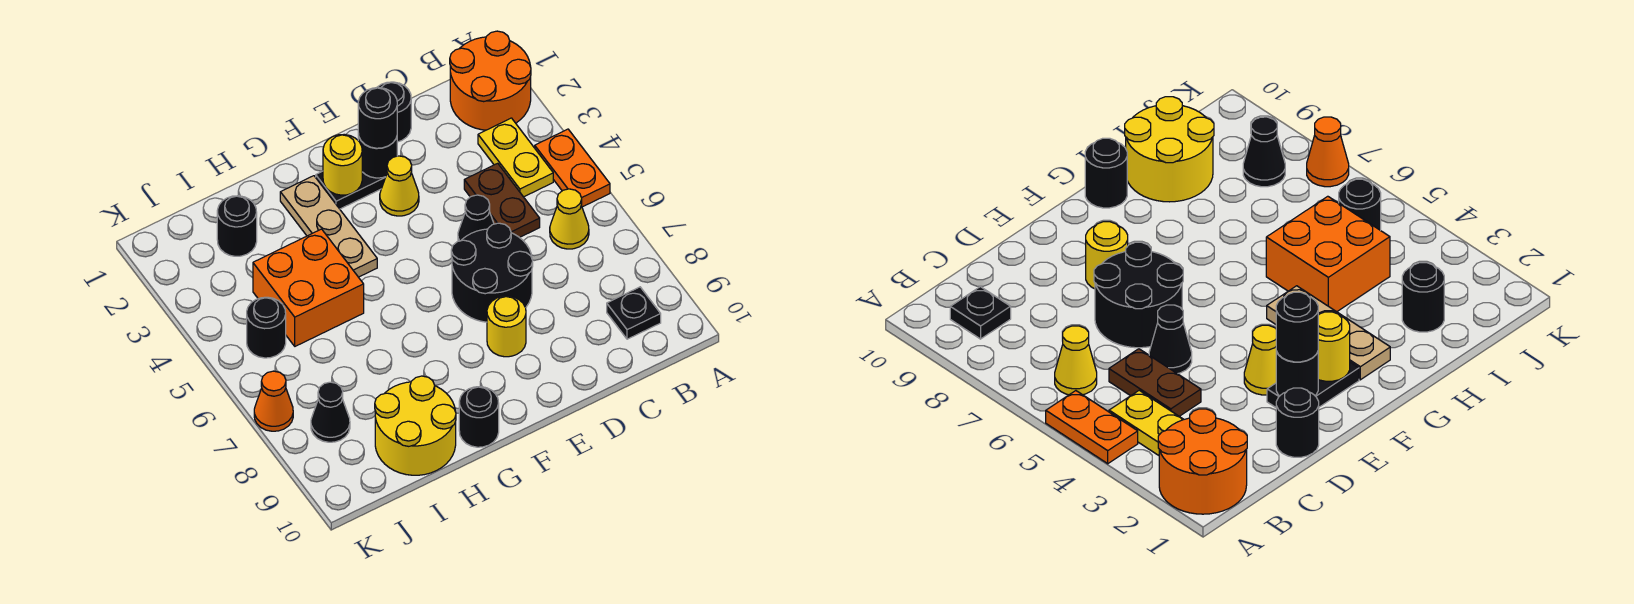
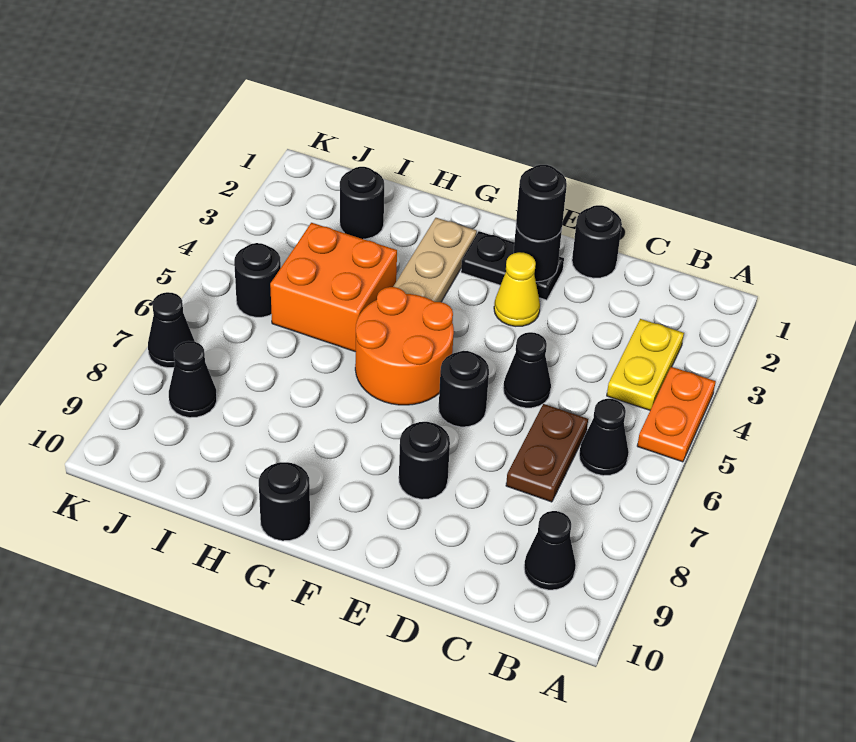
orange round brick A1:B2 level 1 -> orange round brick F5:G6 level 1
yellow cone B6 level 1 -> black cone B6 level 1
black plate B9 level 1 -> black cone B9 level 1
brown plate C4:C5 level 1 -> brown plate C6:C7 level 1
black round brick D6:E7 level 1 -> black round brick E6 level 1
yellow round brick E8 level 1 -> black round brick E8 level 1
yellow round brick F2 level 2 -> none
yellow round brick H9:I10 level 1 -> none
orange cone K7 level 1 -> black cone K7 level 1

